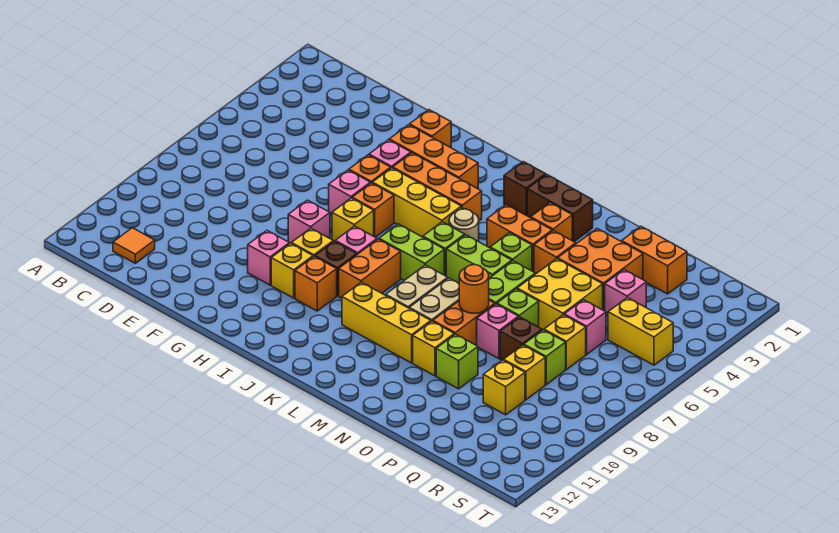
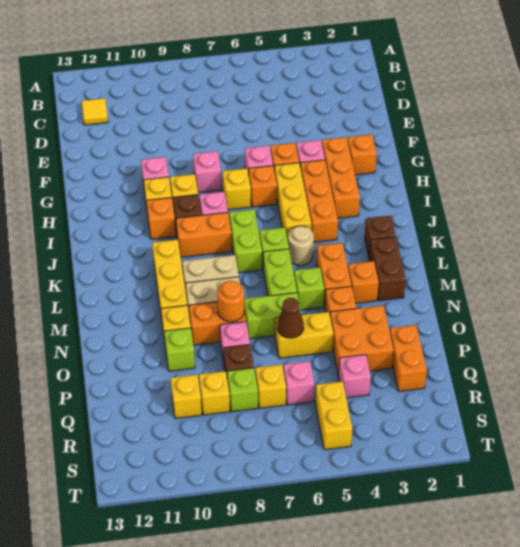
orange tile C12 level 1 -> yellow tile C12 level 1
yellow brick O5:P6 level 1 -> yellow brick O5:O6 level 1
none -> brown cone O6 level 2
lime brick O7 level 1 -> none

